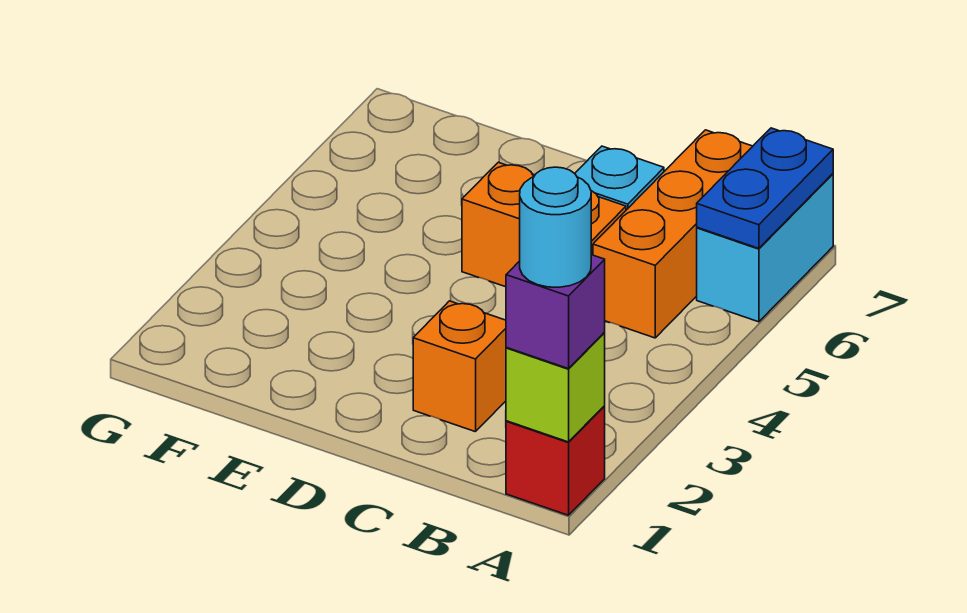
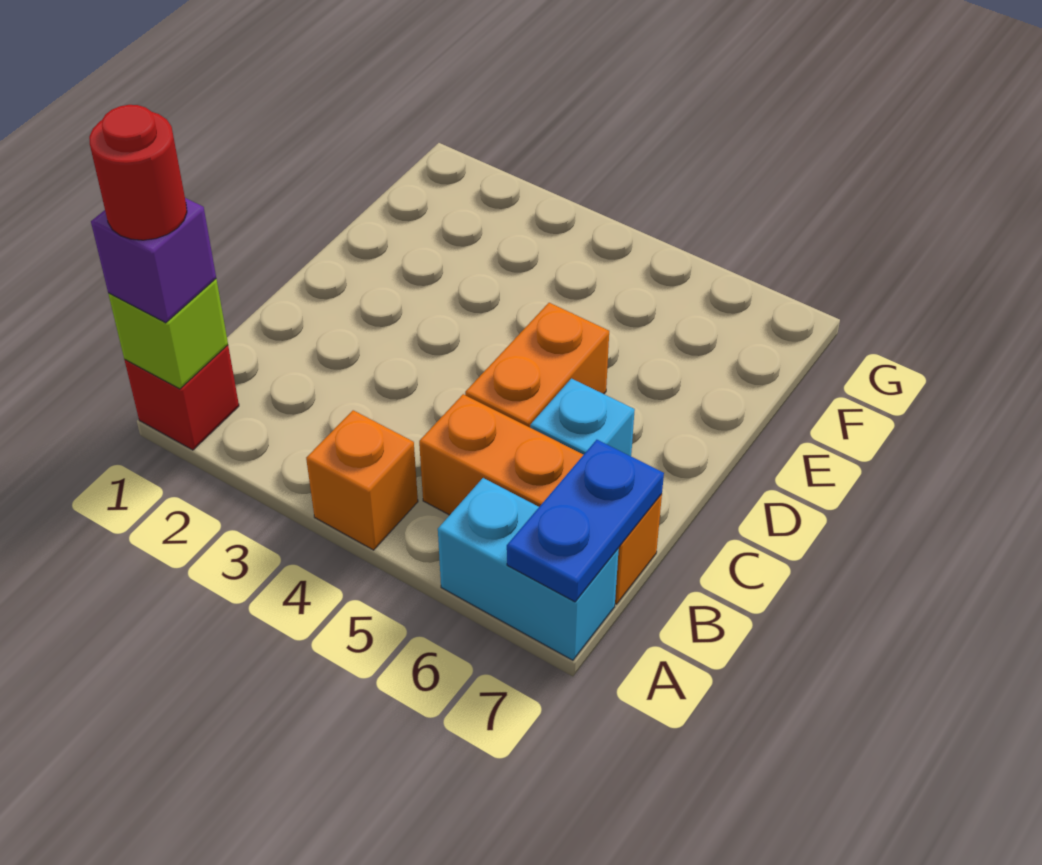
cyan round brick A1 level 4 -> red round brick A1 level 4
blue plate A6:A7 level 2 -> blue plate A7:B7 level 2
orange brick C2 level 1 -> orange brick A4 level 1

